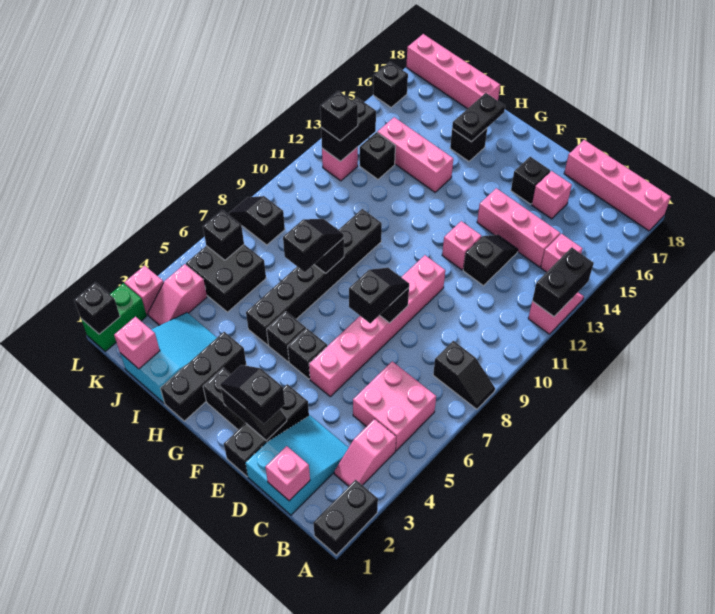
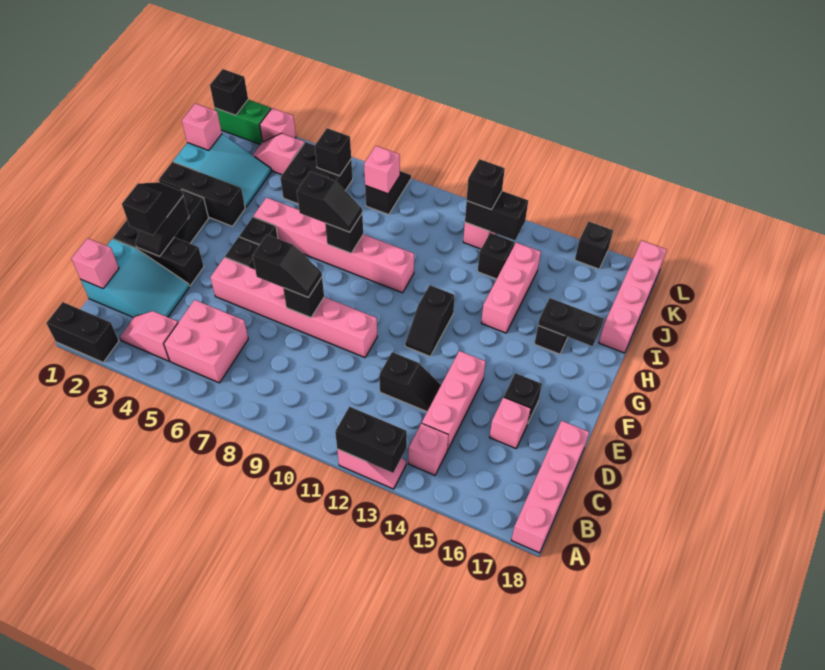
black slope A8:B8 level 1 top B -> black slope F12:G12 level 1 top G
pink brick E12 level 1 -> pink brick K8 level 2
black brick H5:H10 level 1 -> pink brick H5:H10 level 1

